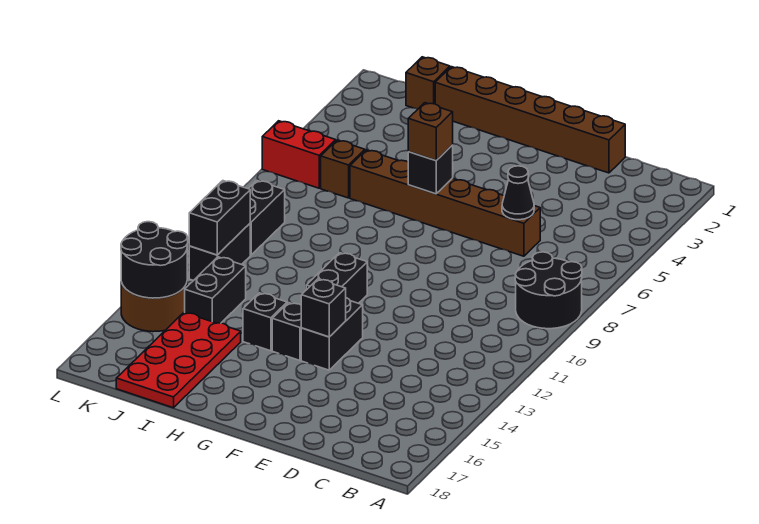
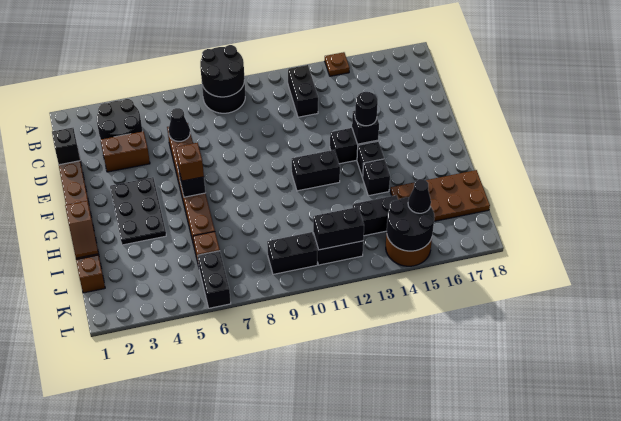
none -> black round brick A8:B9 level 2
none -> brown plate A14 level 1
none -> black round brick B3:C4 level 1
none -> black brick B12:C12 level 1
none -> black brick D1 level 2
none -> brown brick D3:D4 level 1
none -> black plate F3:H4 level 1
none -> black round brick F14 level 3
none -> brown slope H1:I1 level 2 top H
red plate I15:J18 level 1 -> brown plate I15:J18 level 1
red brick K6:L6 level 1 -> black brick K6:L6 level 1
none -> black cone K15 level 3

